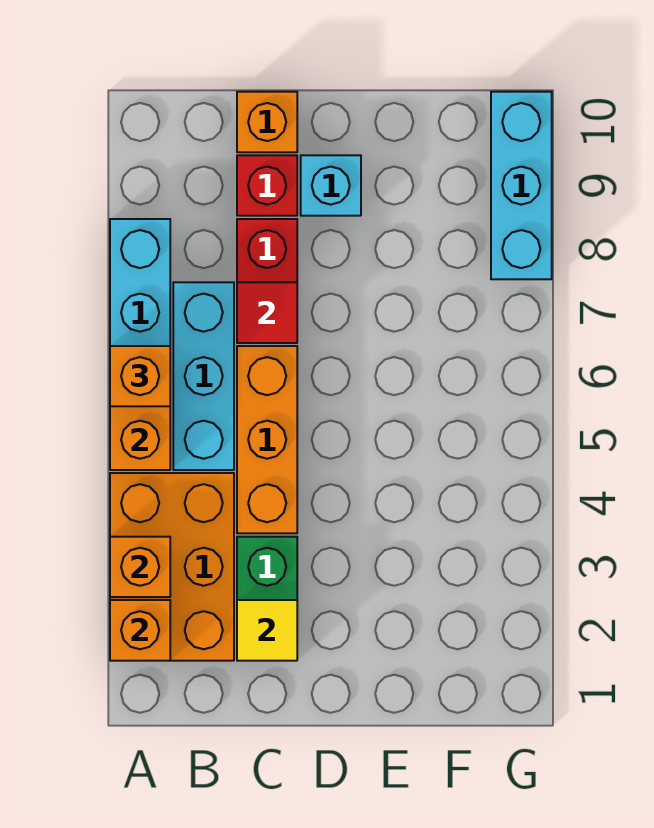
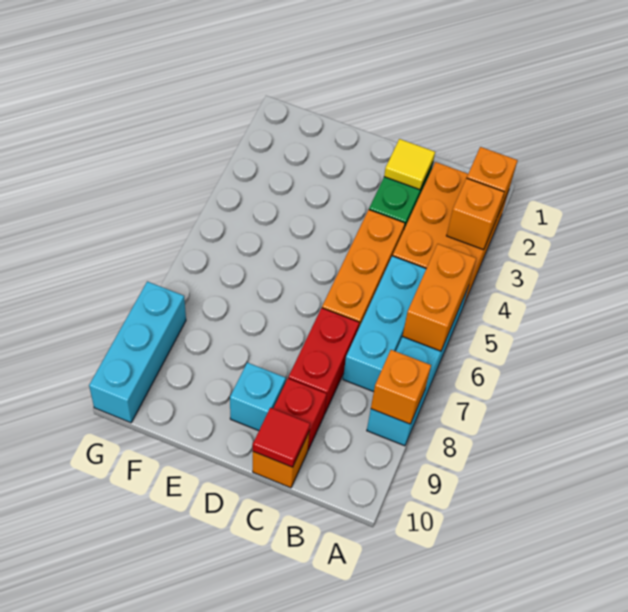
orange brick A6 level 3 -> orange brick A8 level 2
red tile C7 level 2 -> red tile C10 level 2

